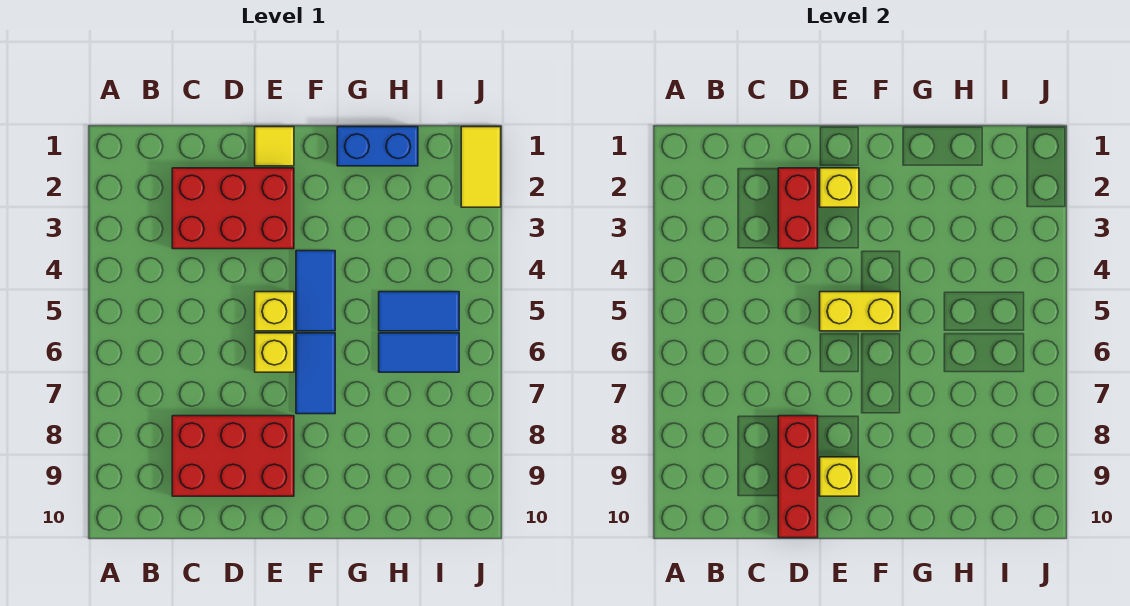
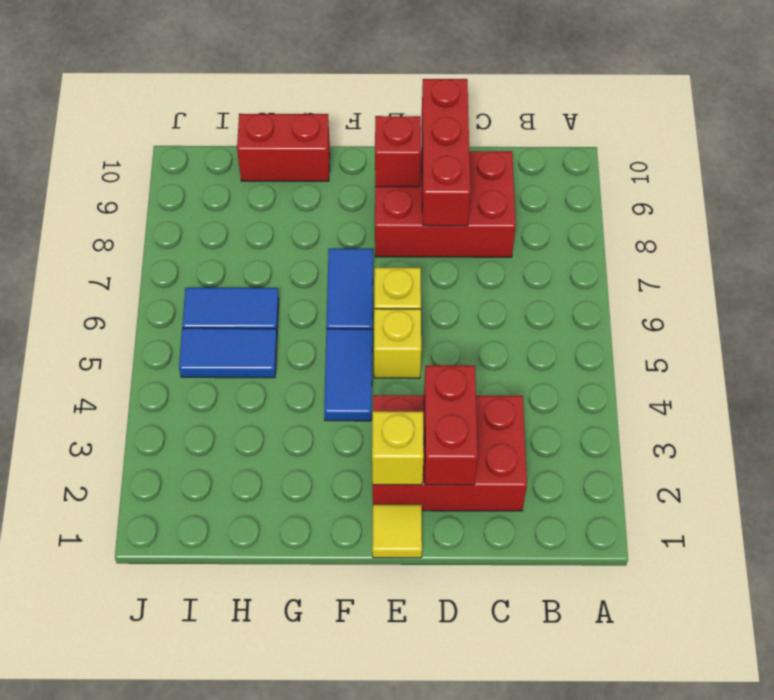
yellow brick E5:F5 level 2 -> none
yellow brick E9 level 2 -> red brick E9 level 2
blue brick G1:H1 level 1 -> none
none -> red brick G10:H10 level 1
yellow tile J1:J2 level 1 -> none

